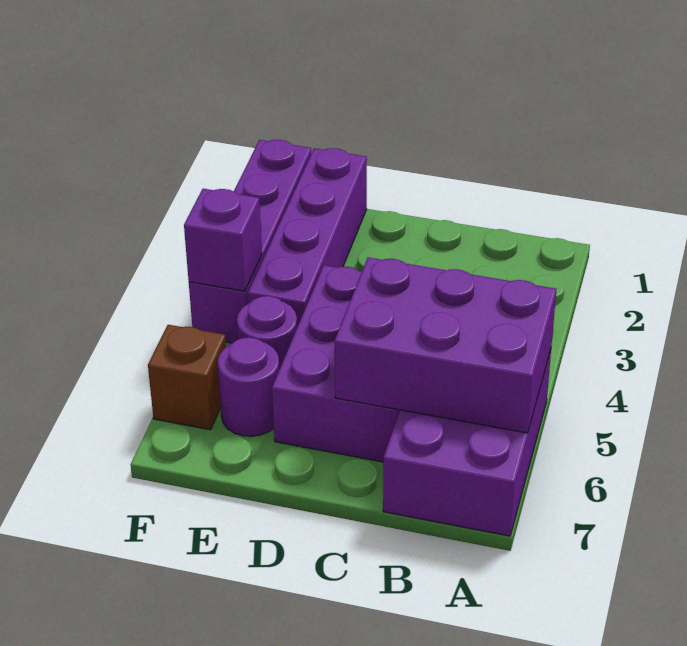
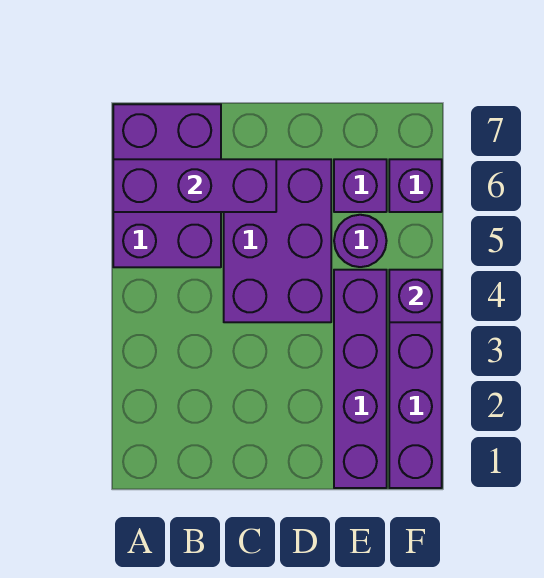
purple brick A5:C6 level 2 -> purple brick A6:C6 level 2
purple round brick E6 level 1 -> purple brick E6 level 1
brown brick F6 level 1 -> purple brick F6 level 1

